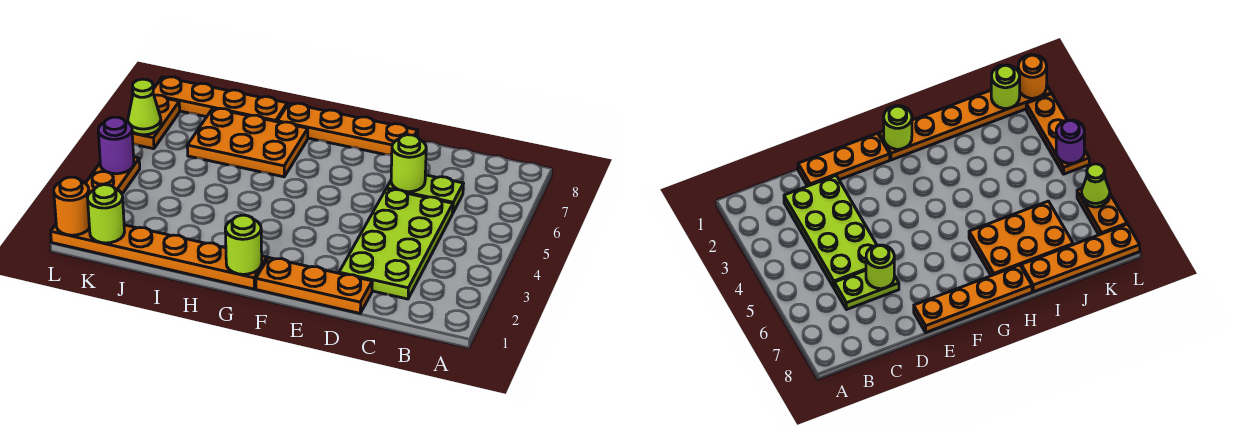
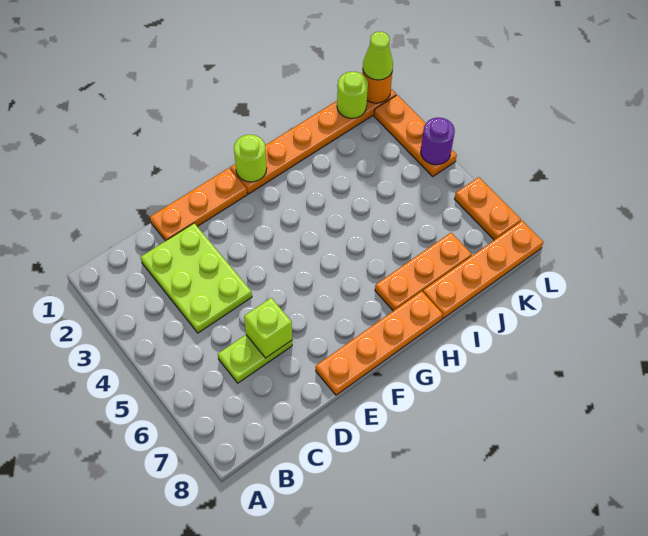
lime plate C2:D5 level 1 -> lime plate C2:D4 level 1
lime round brick D6 level 2 -> lime brick D6 level 2
orange plate H6:J7 level 1 -> orange plate H7:J7 level 1
lime cone L6 level 2 -> lime cone L1 level 3

